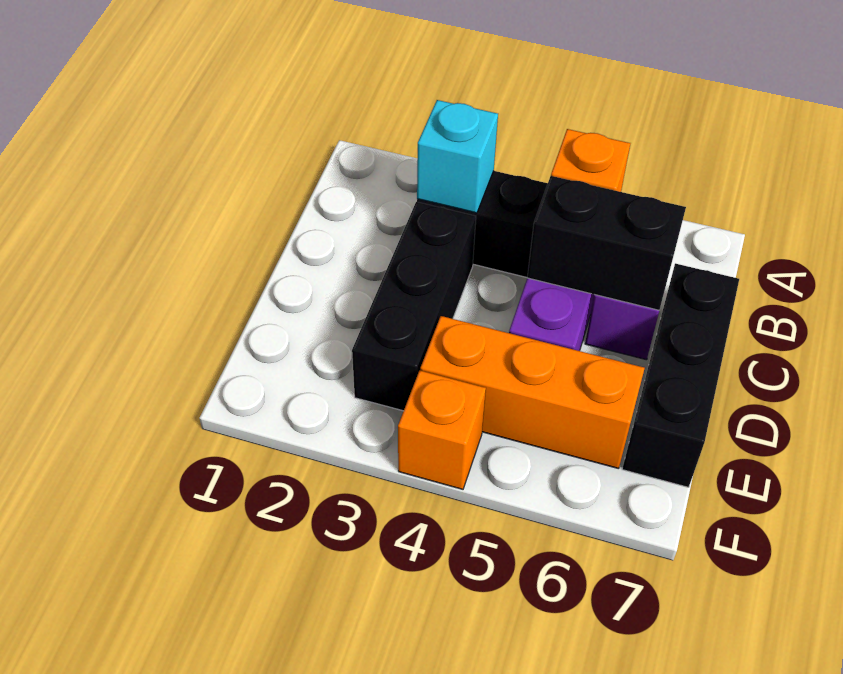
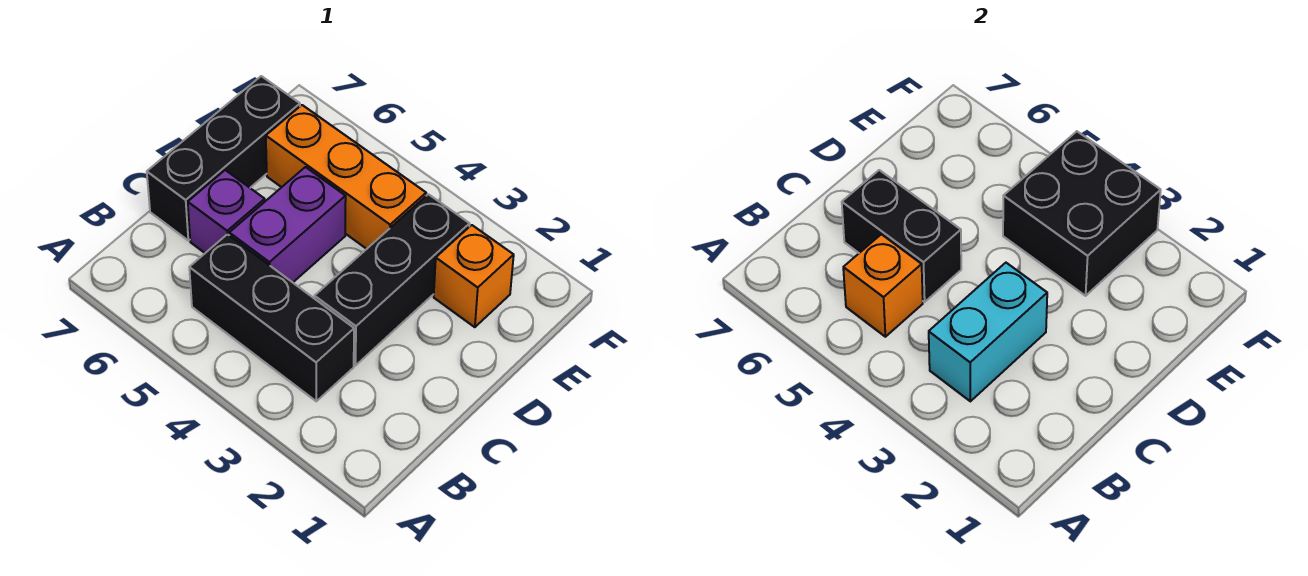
cyan brick B3 level 2 -> cyan brick B3:C3 level 2
none -> black brick E3:F4 level 2
orange brick F4 level 1 -> orange brick E2 level 1

